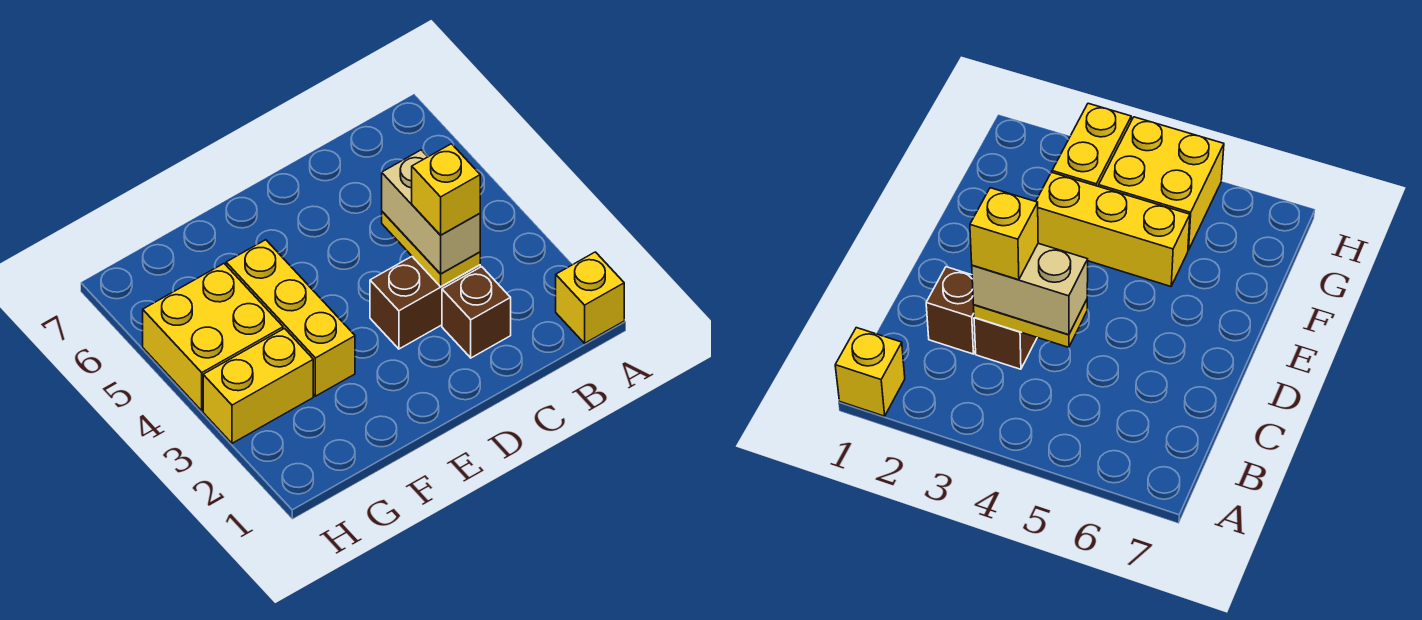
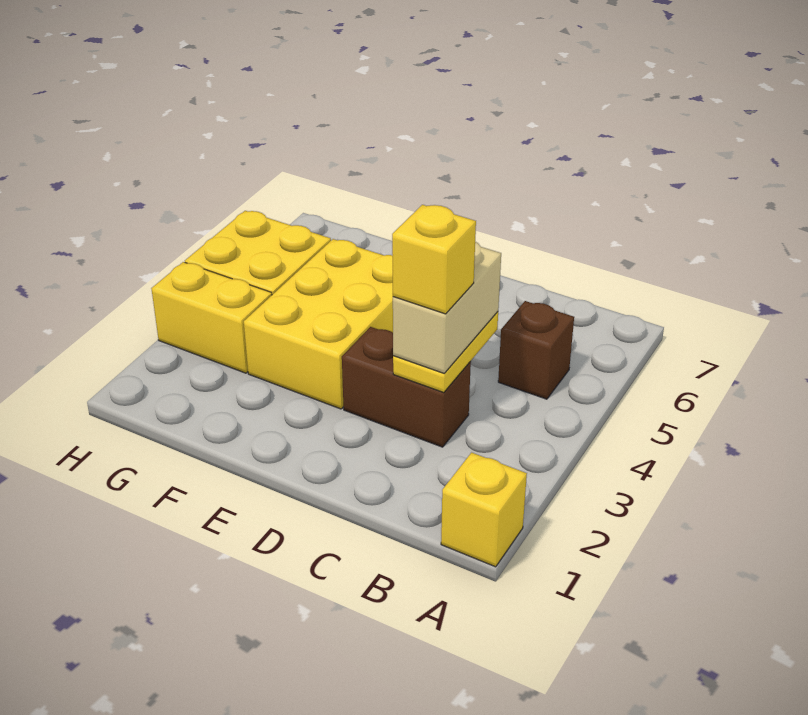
brown brick C2 level 1 -> brown brick B5 level 1
yellow brick F3:F5 level 1 -> yellow brick E3:F5 level 1

